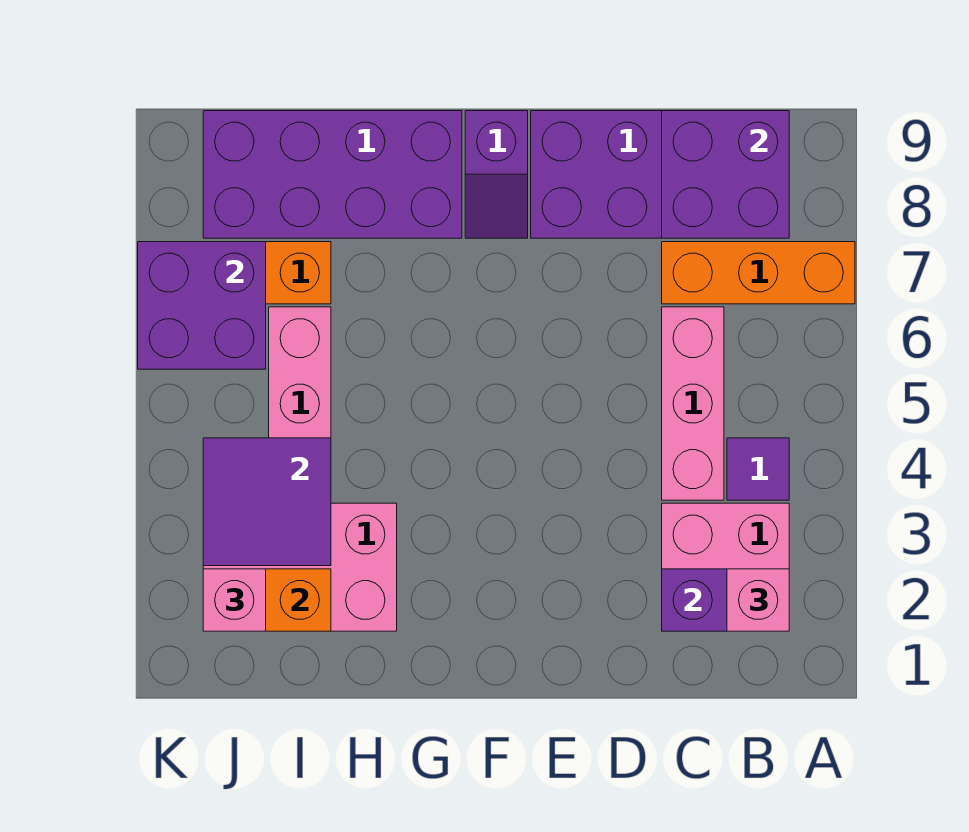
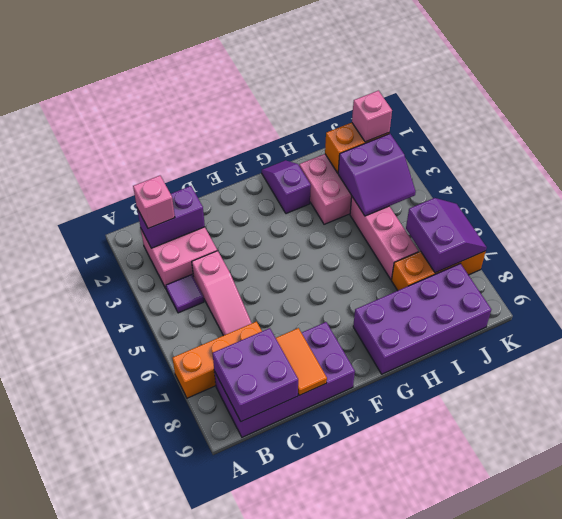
pink brick C4:C6 level 1 -> pink slope C4:C6 level 1 top 4
none -> orange tile D8:D9 level 2
purple slope F8:F9 level 1 top 9 -> purple slope G1:G2 level 1 top 2
purple tile I3:J4 level 2 -> purple slope I3:J4 level 2 top 3
purple brick J6:K7 level 2 -> purple slope J6:K7 level 2 top J

